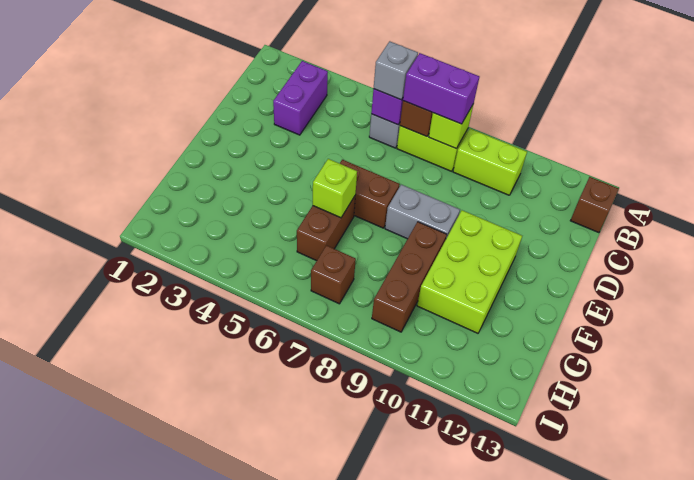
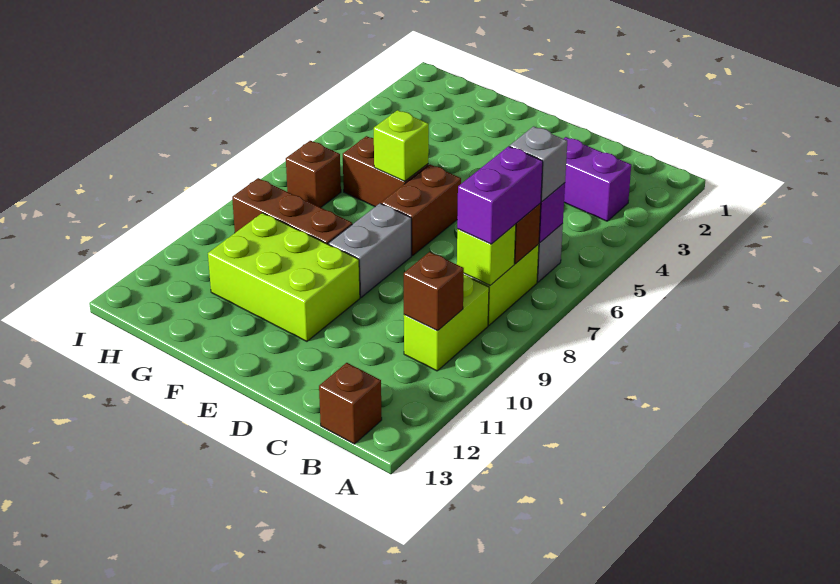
none -> brown brick B10 level 2

